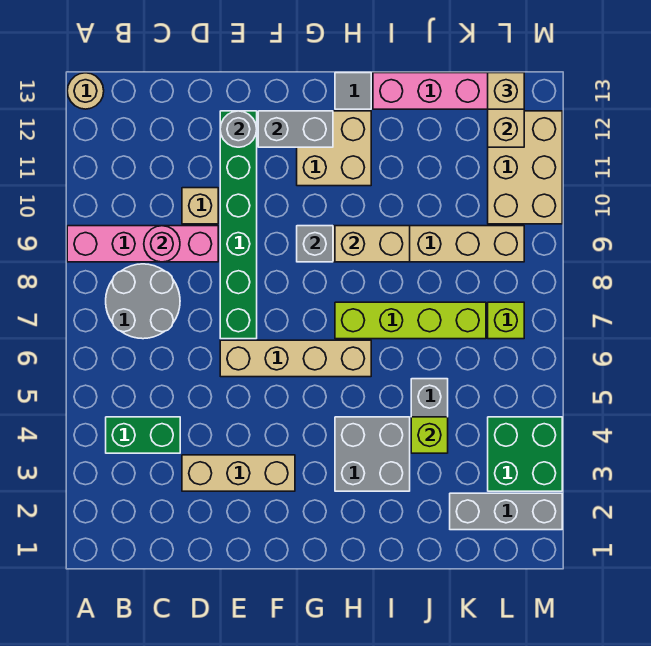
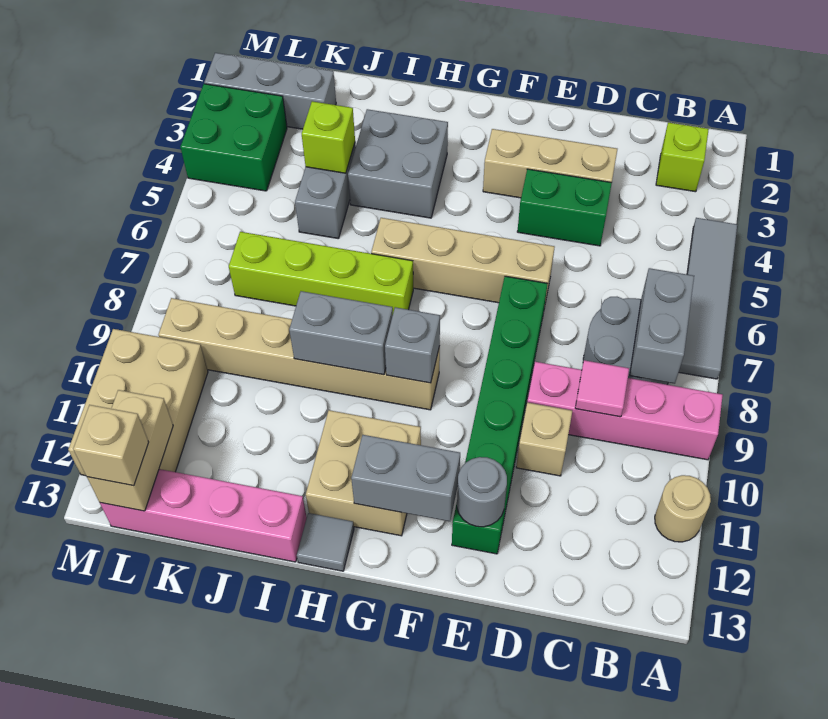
none -> grey tile A4:A7 level 1
tan round brick A13 level 1 -> tan round brick A11 level 1
green brick B4:C4 level 1 -> green brick D4:E4 level 1
none -> grey brick B7:B8 level 2
pink round brick C9 level 2 -> pink tile C9 level 2
tan brick H9:I9 level 2 -> grey brick H9:I9 level 2
lime brick L7 level 1 -> lime brick B2 level 1

